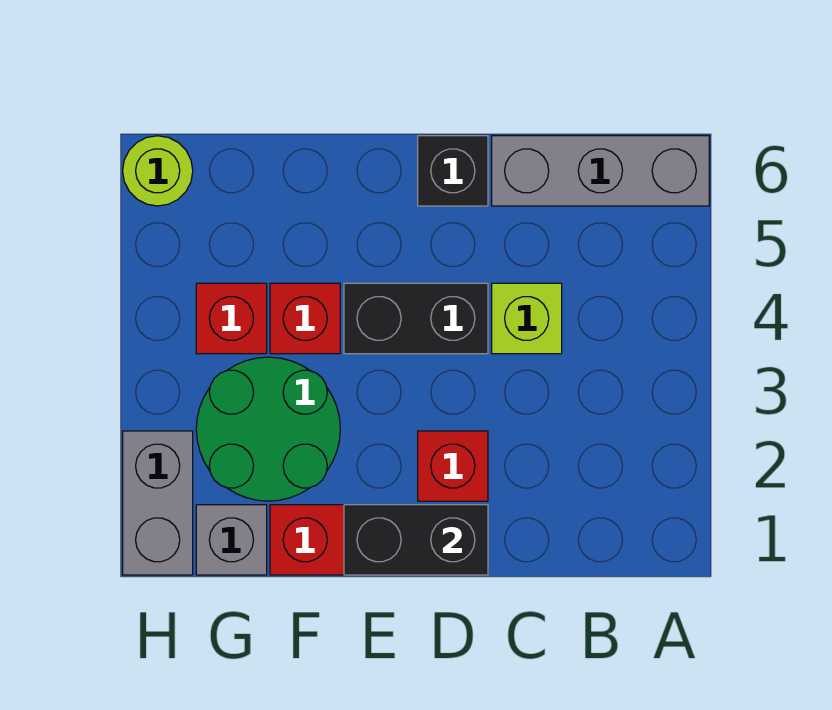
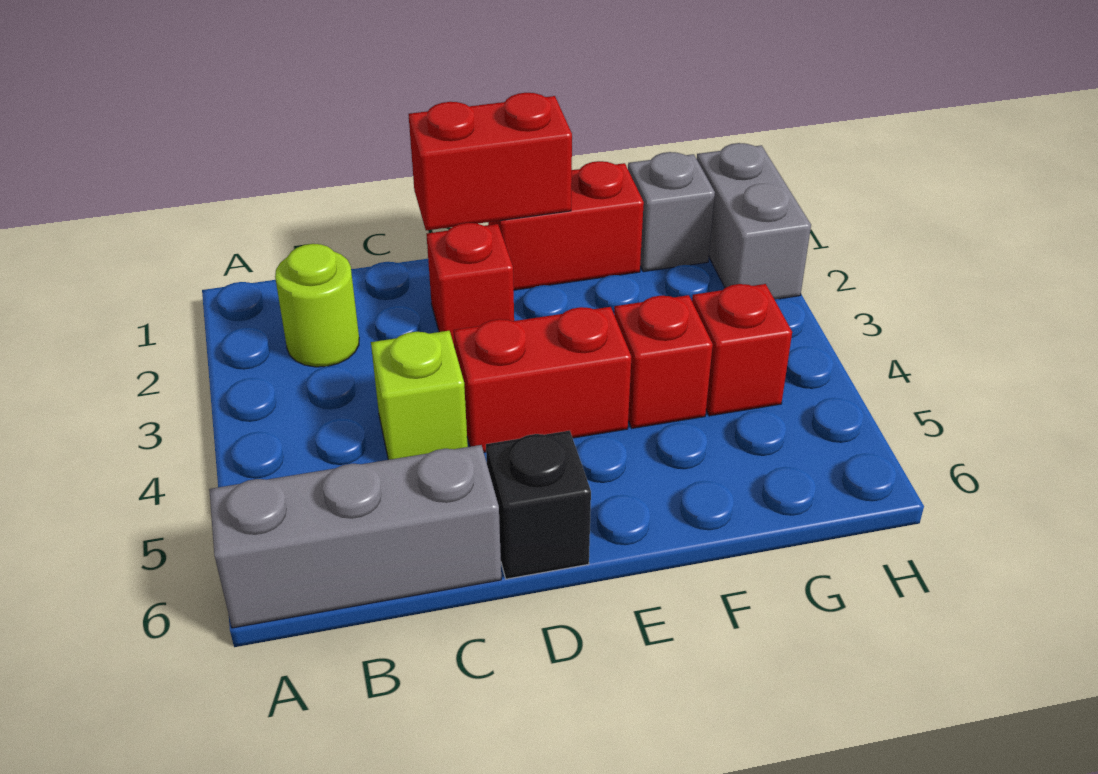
black brick D1:E1 level 2 -> red brick D1:E1 level 2
black brick D4:E4 level 1 -> red brick D4:E4 level 1
green round brick F2:G3 level 1 -> none
lime round brick H6 level 1 -> lime round brick B2 level 1

